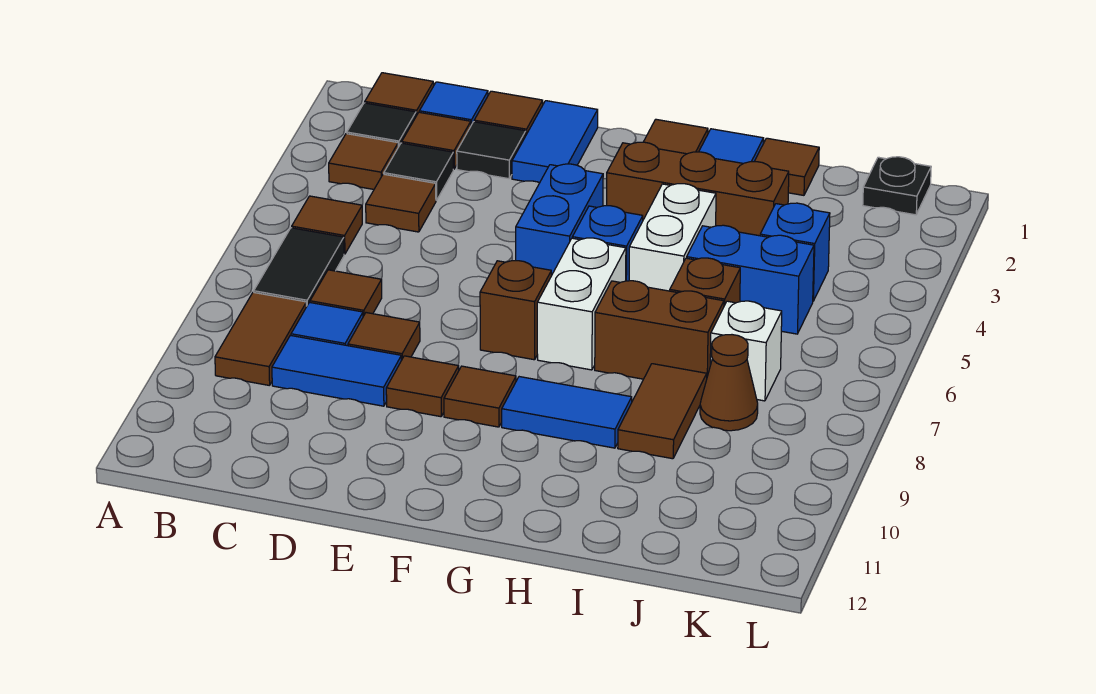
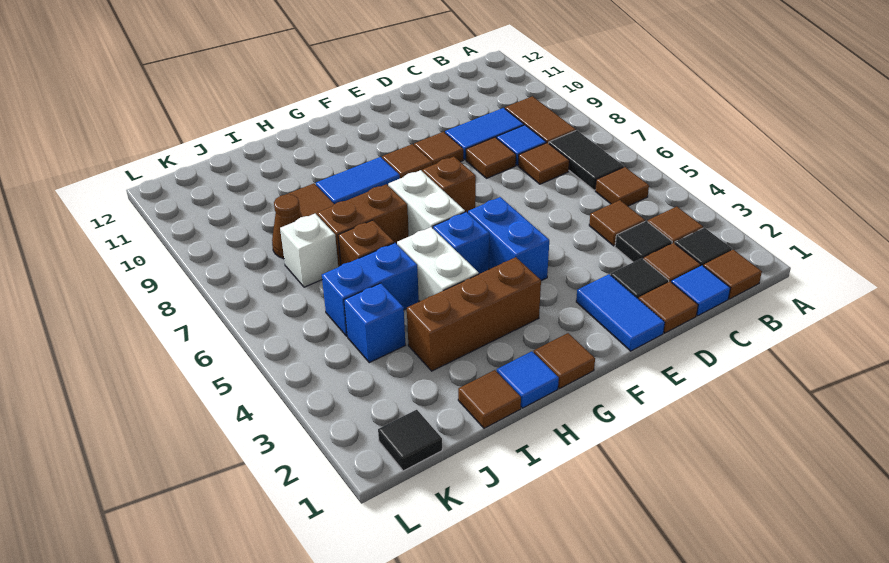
black plate K1 level 1 -> black tile K1 level 1

